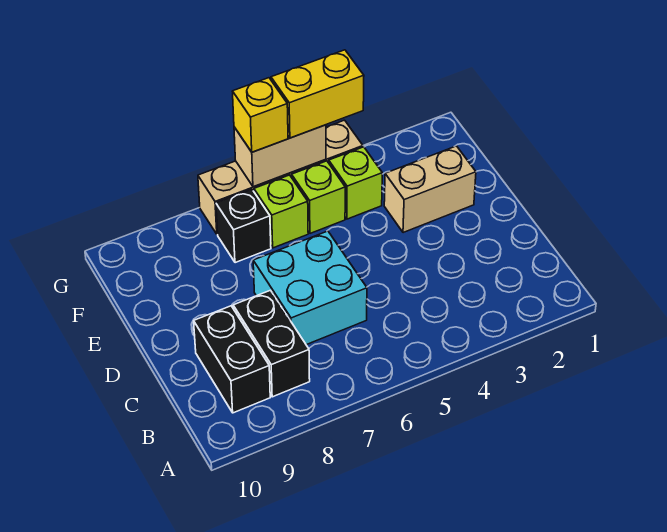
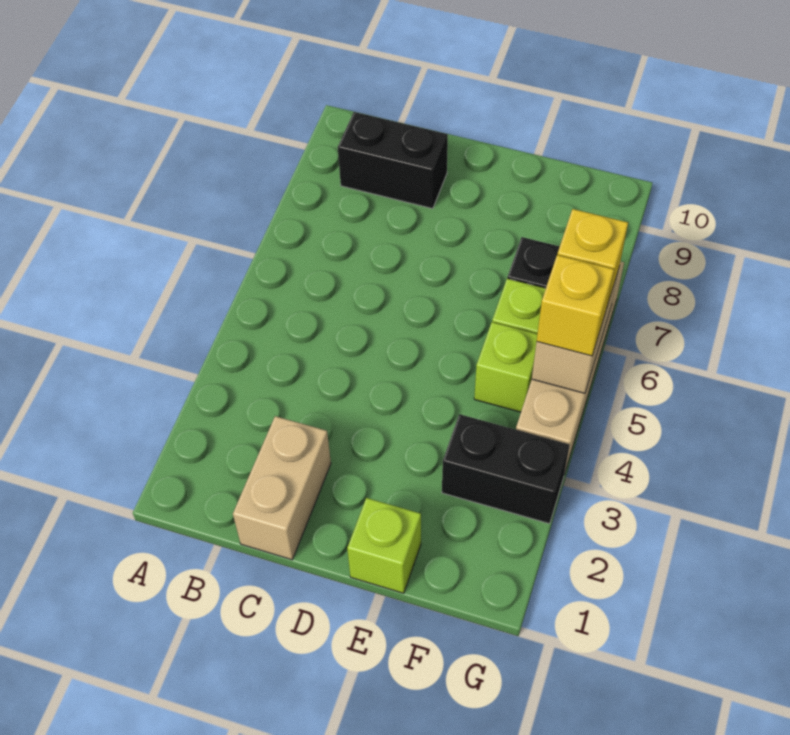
black brick B8:C8 level 1 -> black brick F3:G3 level 1
cyan brick C6:D7 level 1 -> none
tan brick E2:E3 level 1 -> tan brick C1:C2 level 1
lime brick F4 level 1 -> lime brick E1 level 1
yellow brick G4:G5 level 3 -> yellow brick G5 level 3

